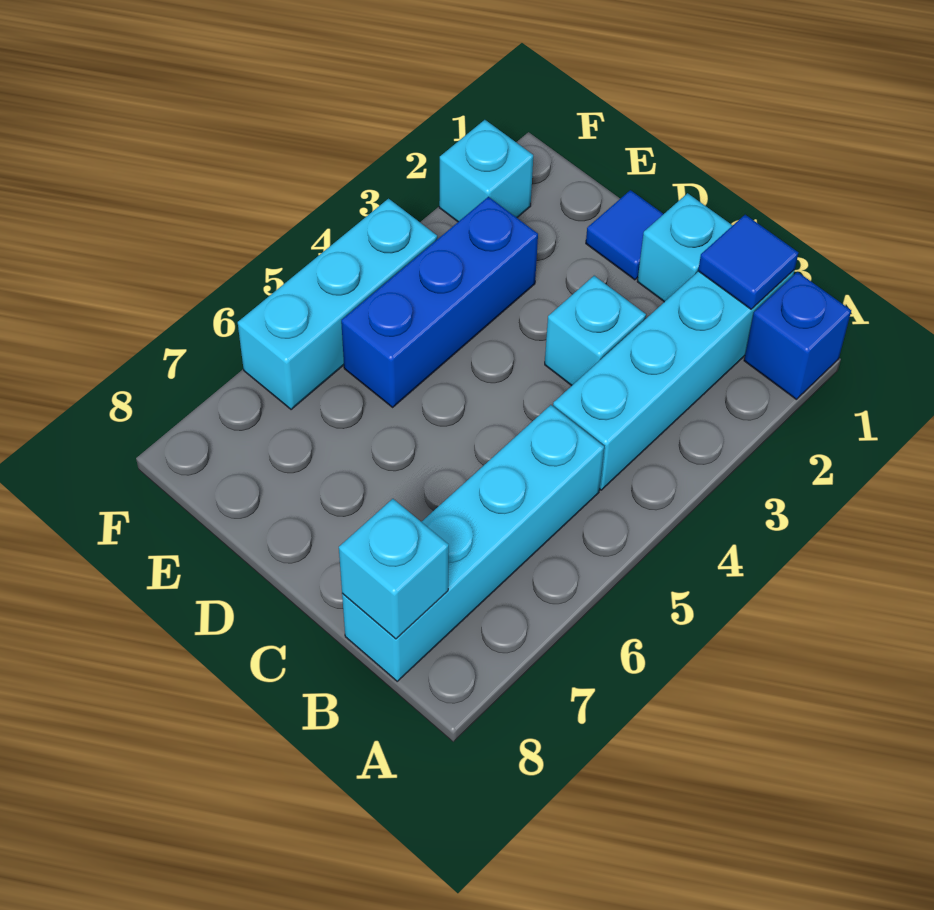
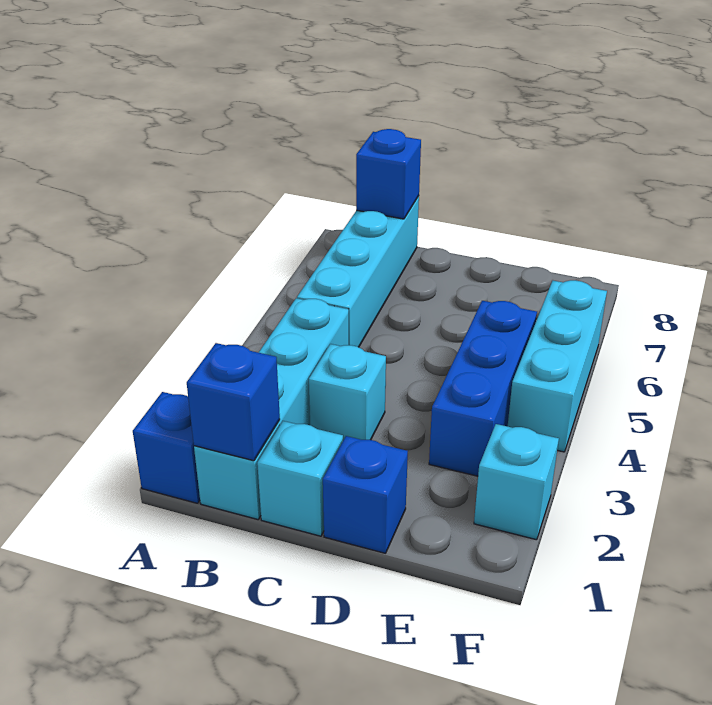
blue tile B1 level 2 -> blue brick B1 level 2
cyan brick B8 level 2 -> blue brick B8 level 2
blue tile D1 level 1 -> blue brick D1 level 1

